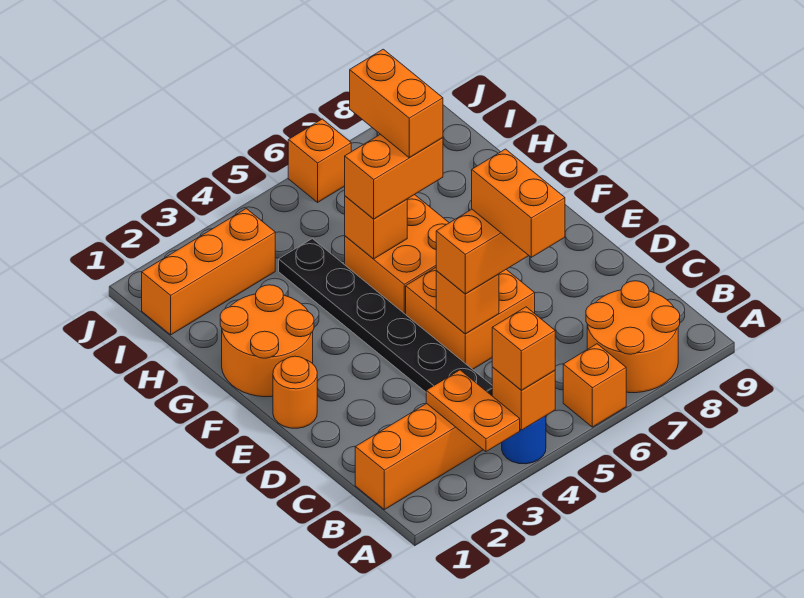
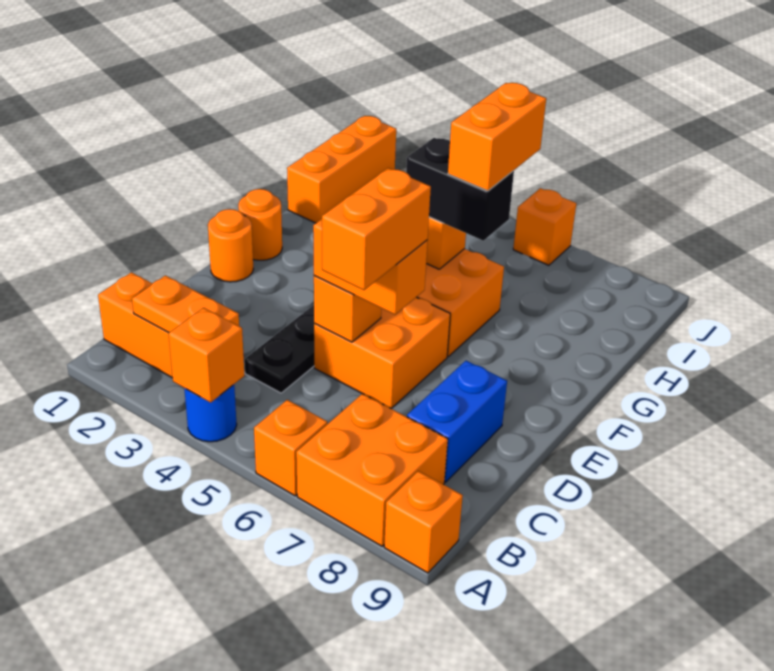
orange plate A3:B3 level 2 -> orange plate B2:B3 level 2
orange brick A4 level 3 -> orange brick A9 level 1
orange round brick A7:B8 level 1 -> orange brick A7:B8 level 1
none -> blue brick C8:D8 level 1
orange round brick F1:G2 level 1 -> orange round brick F1 level 1
orange brick G5:G6 level 3 -> black brick G5:G6 level 3
orange brick I1:I3 level 1 -> orange brick H1:J1 level 1

